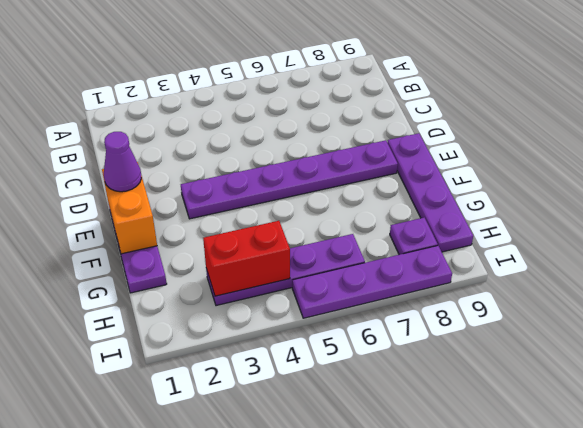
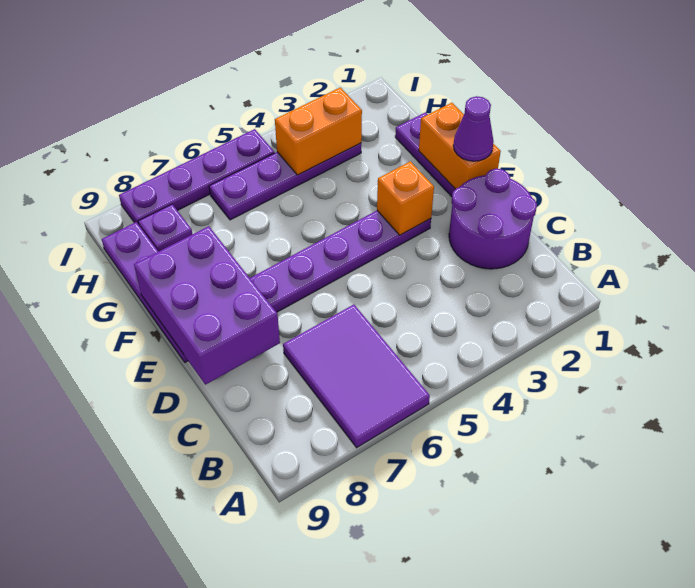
none -> purple tile A6:C7 level 1
none -> purple round brick C1:D2 level 1
none -> purple brick D8:F9 level 2
none -> orange brick E3 level 2
red brick H3:H4 level 2 -> orange brick H3:H4 level 2

